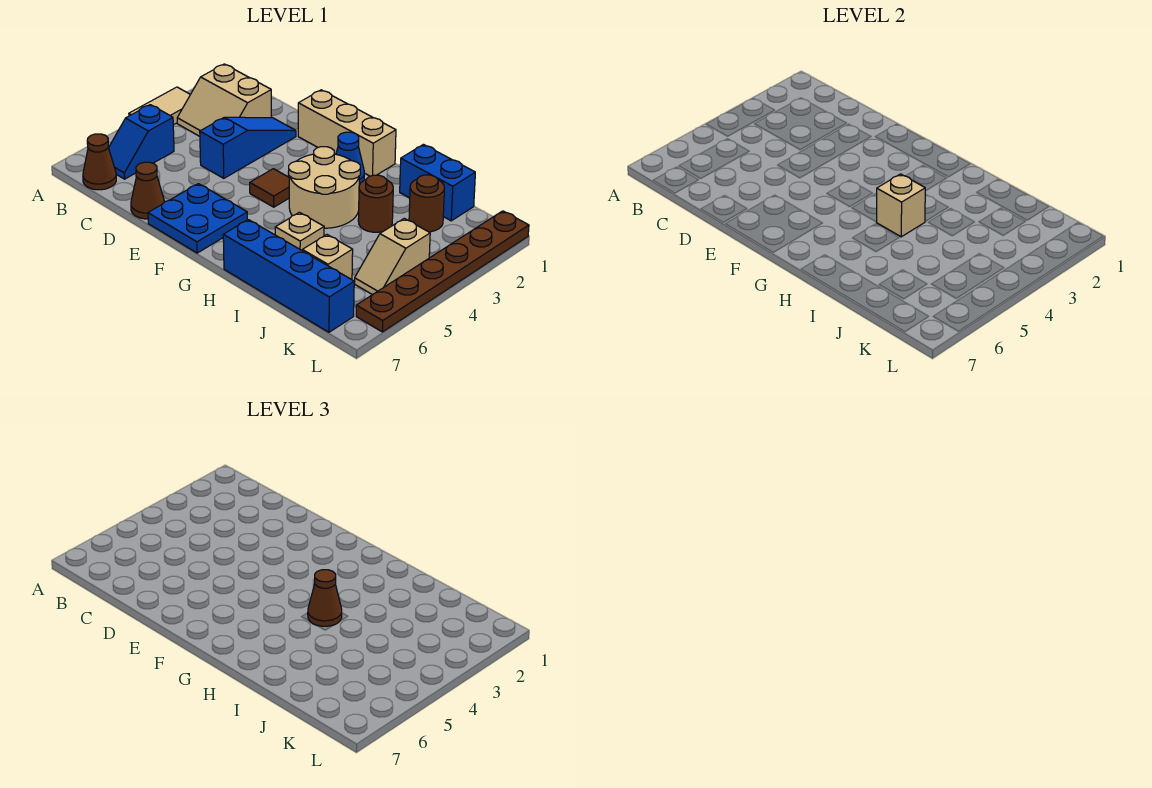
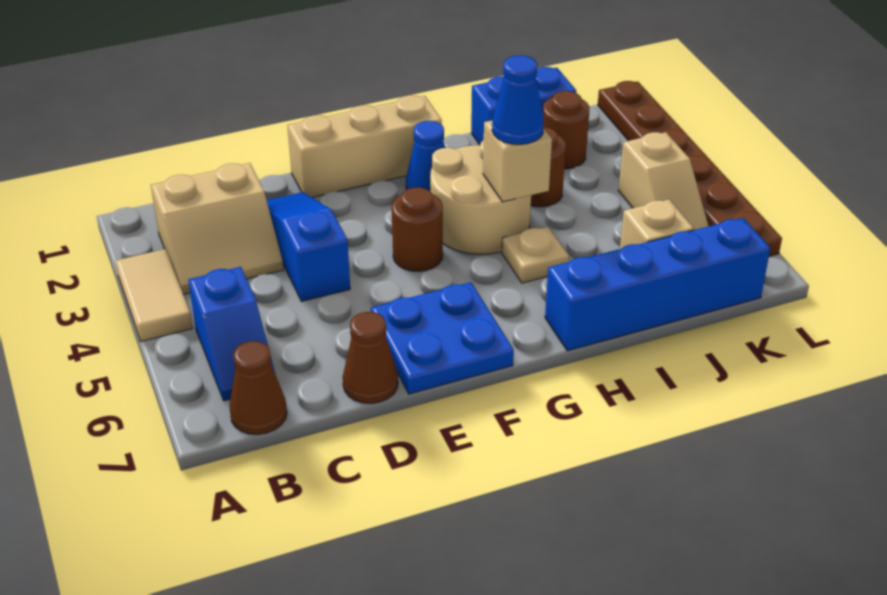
brown tile F4 level 1 -> brown round brick F4 level 1
brown cone H4 level 3 -> blue cone H4 level 3

